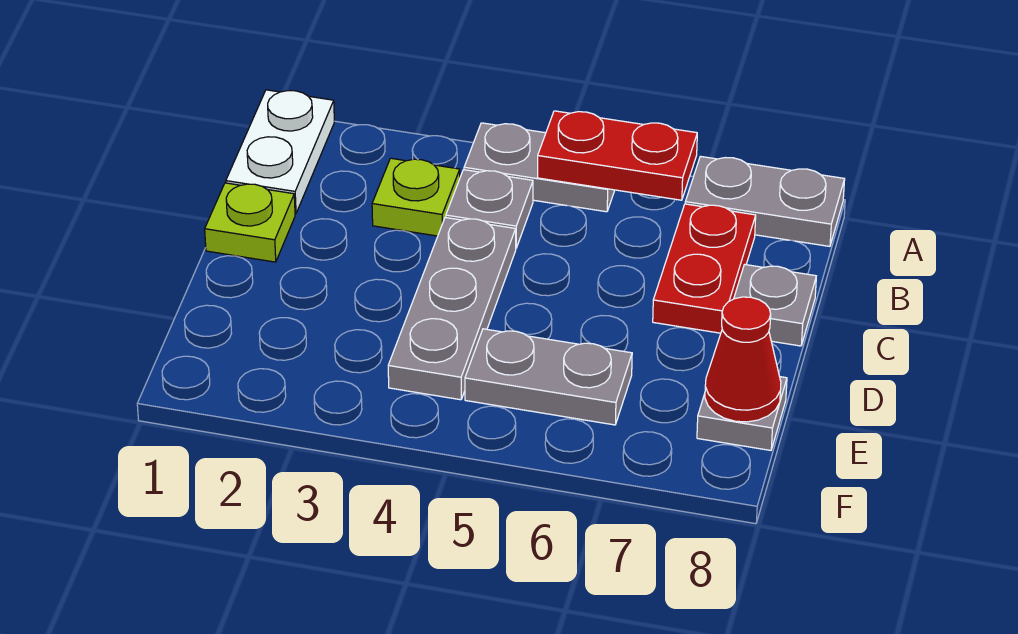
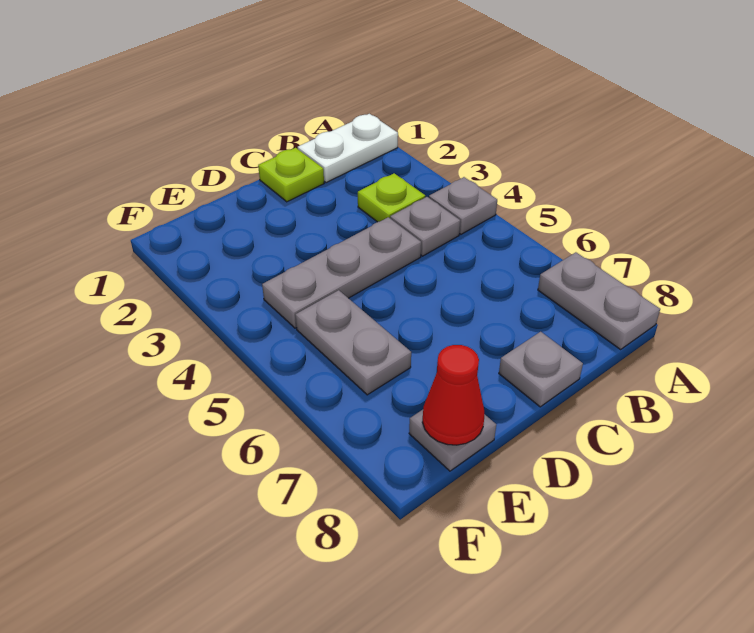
grey plate A4:A5 level 1 -> grey plate A4 level 1
red plate A5:A6 level 2 -> none
red plate B7:C7 level 1 -> none

